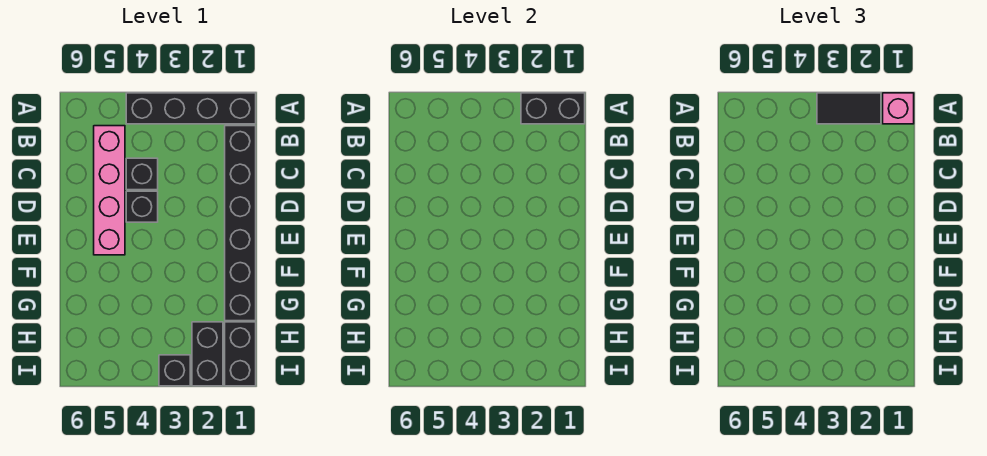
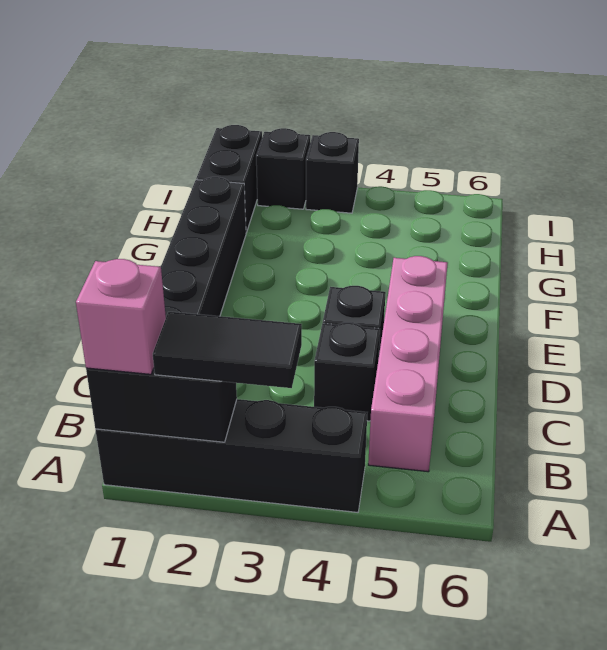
black brick H2:I2 level 1 -> black brick I2 level 1

